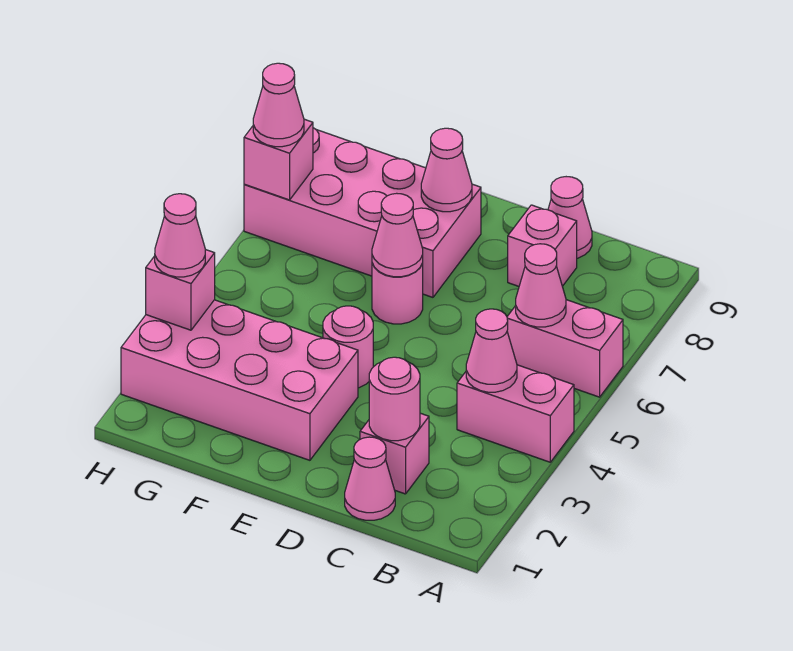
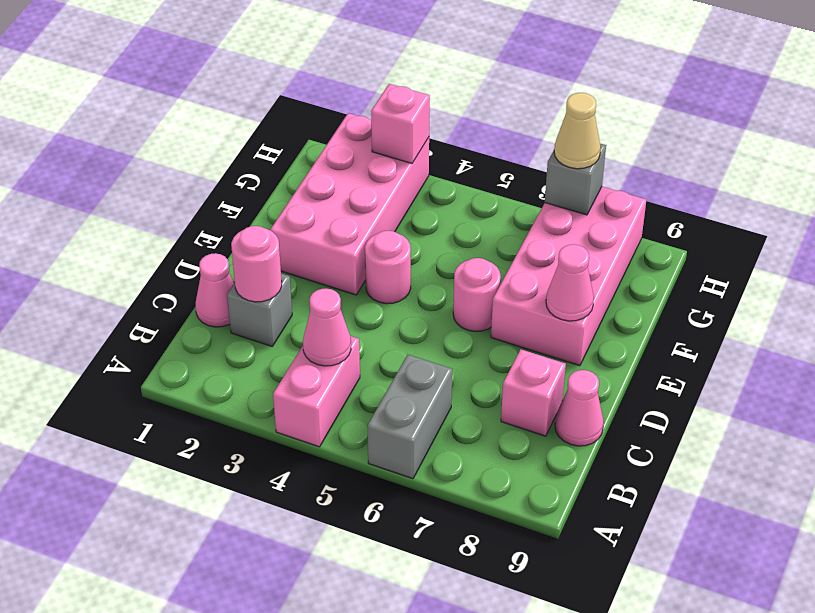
pink brick A6:B6 level 1 -> grey brick A6:B6 level 1
pink cone B6 level 2 -> none
pink brick C2 level 1 -> grey brick C2 level 1
pink cone E6 level 2 -> none
pink cone H3 level 3 -> none
pink brick H7 level 2 -> grey brick H7 level 2
pink cone H7 level 3 -> tan cone H7 level 3

